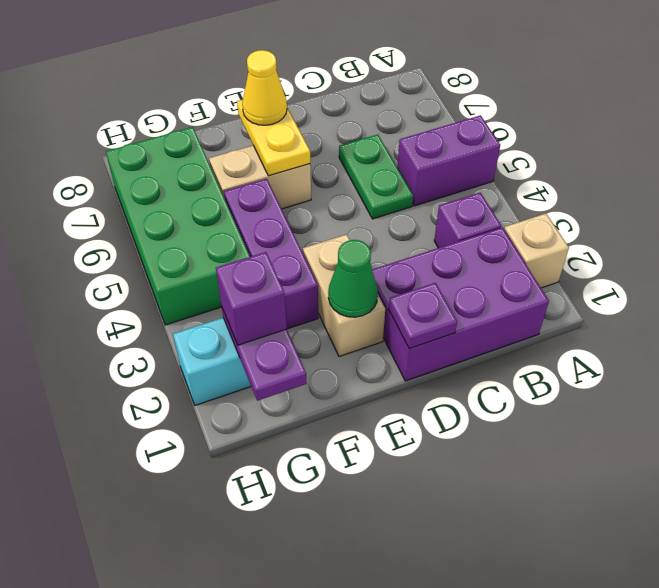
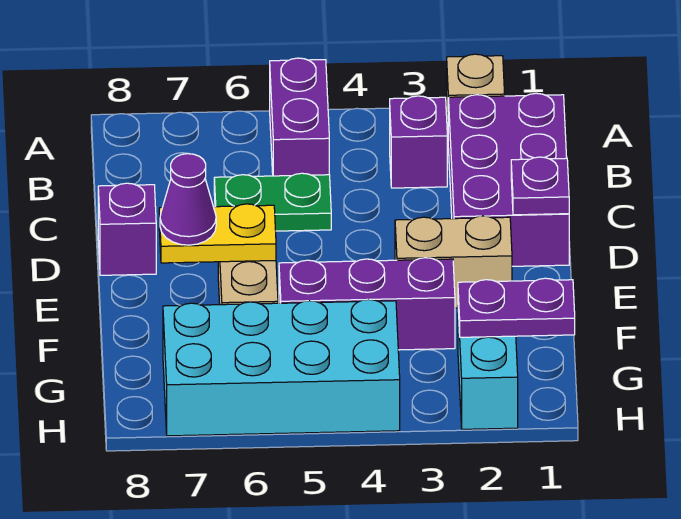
green cone E2 level 2 -> none
yellow cone E7 level 3 -> purple cone E7 level 3
purple brick G2 level 3 -> purple brick D8 level 1
green brick G4:H7 level 1 -> cyan brick G4:H7 level 1

